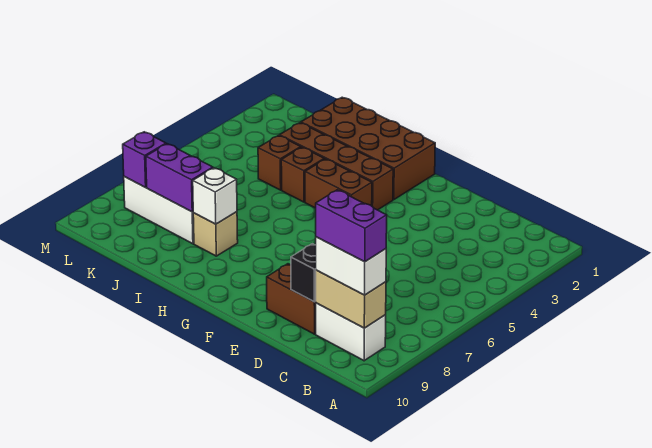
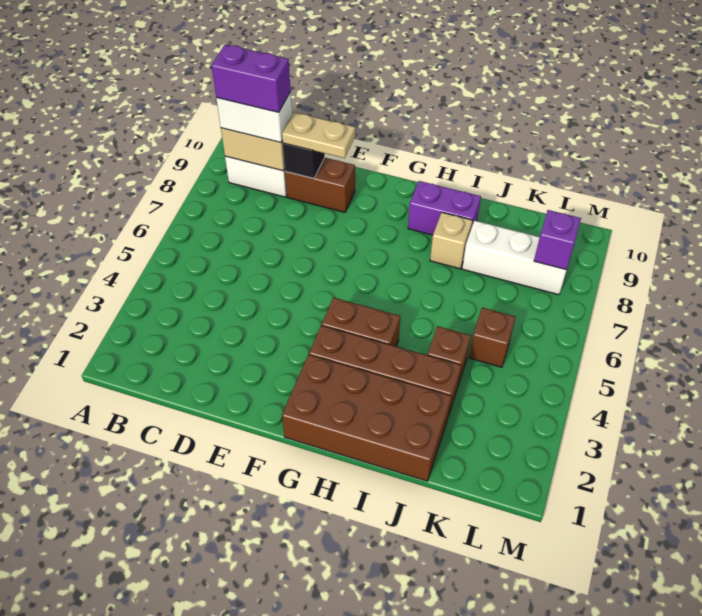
none -> tan plate D9:E9 level 3
brown brick I4 level 1 -> brown brick K5 level 1
white brick I8 level 2 -> none
purple brick J8:K8 level 2 -> purple brick H9:I9 level 1

